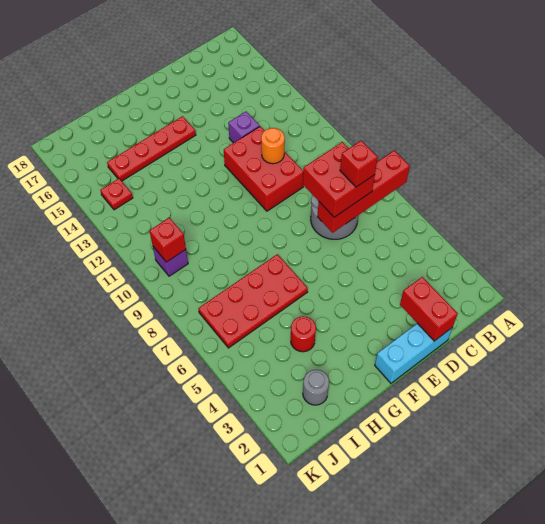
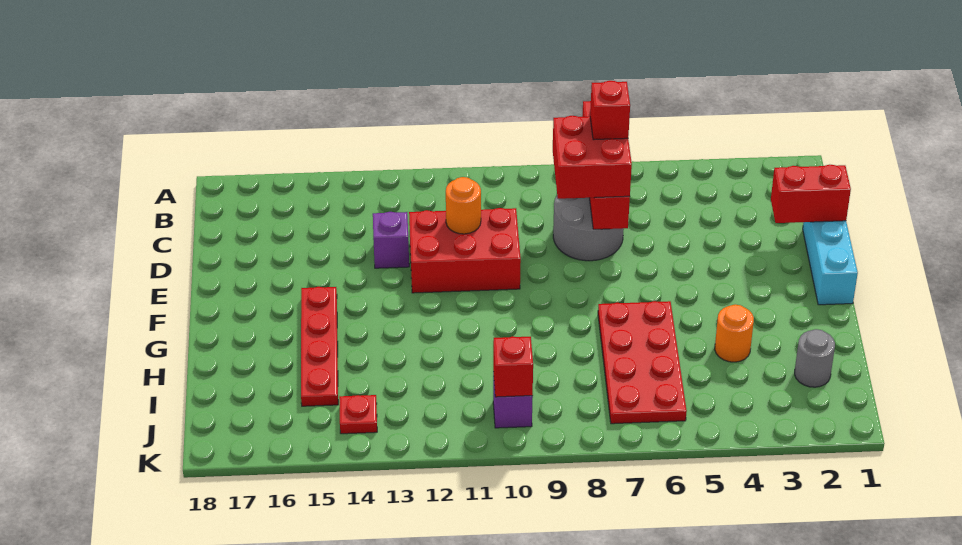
red round brick H4 level 1 -> orange round brick H4 level 1

